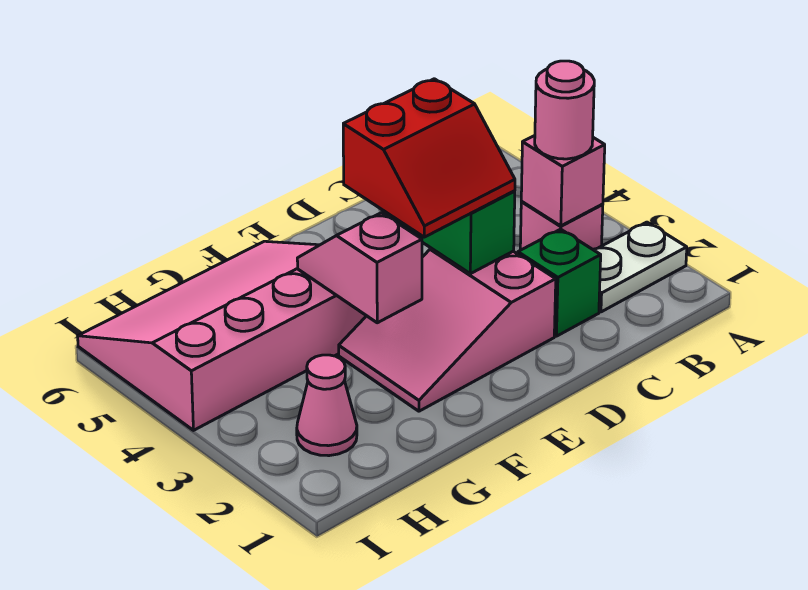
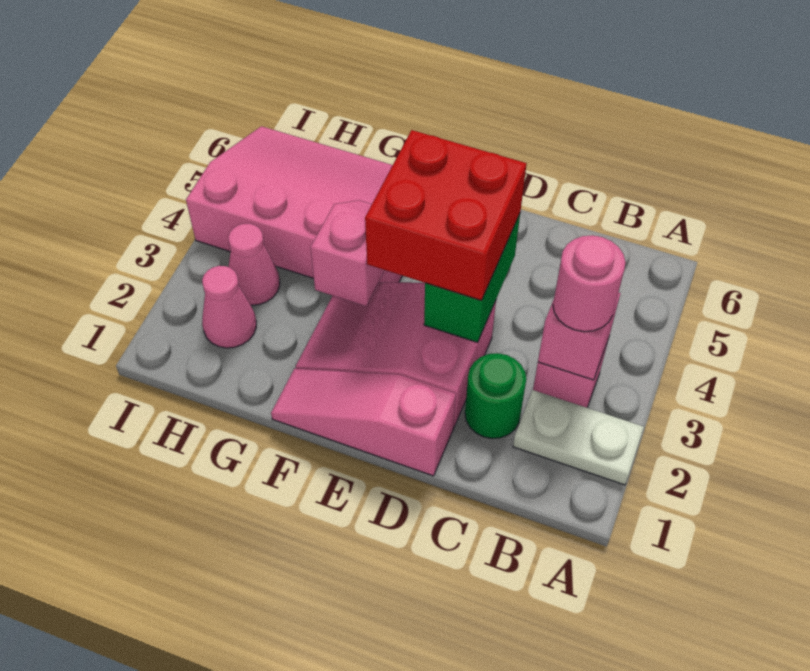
green brick C2 level 1 -> green round brick C2 level 1
none -> pink slope D1:F1 level 1 top D
red slope D3:E4 level 3 top 4 -> red brick D3:E4 level 3
none -> pink cone H3 level 1

